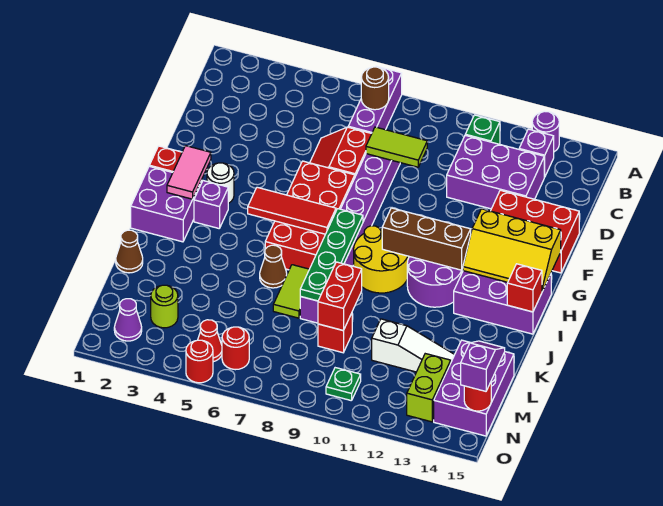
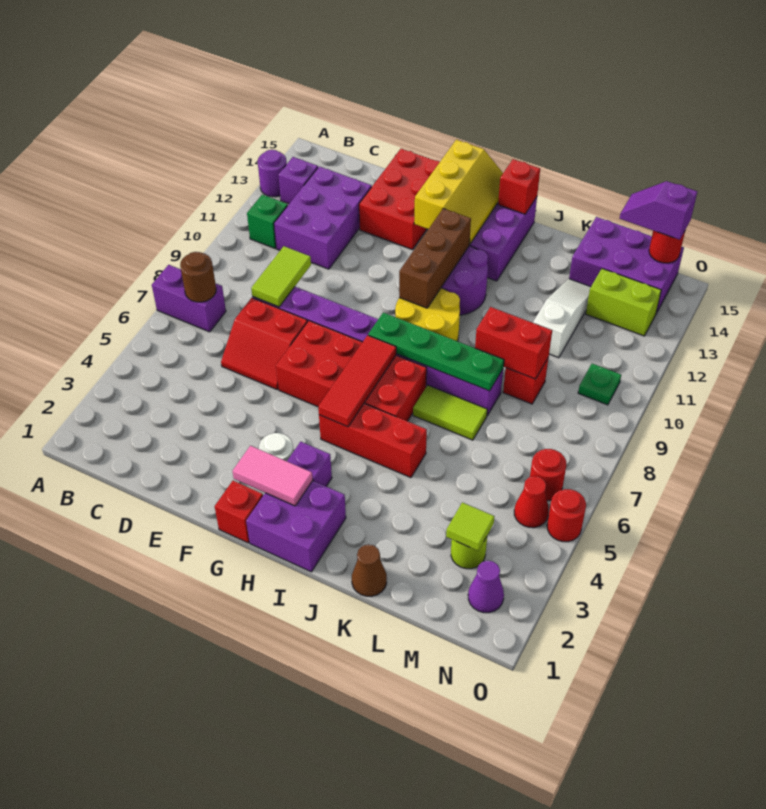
purple brick A7:C7 level 1 -> purple brick A7:B7 level 1
none -> red brick H5:J5 level 1
brown cone J6 level 1 -> none
none -> lime tile M3 level 2

